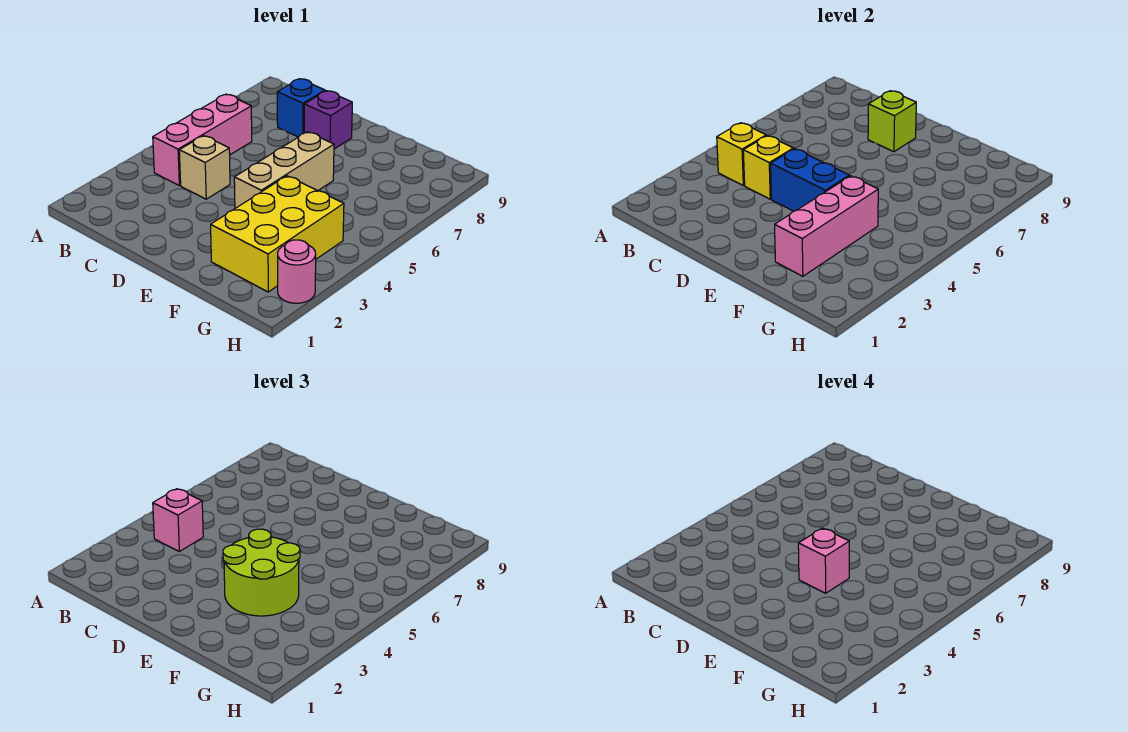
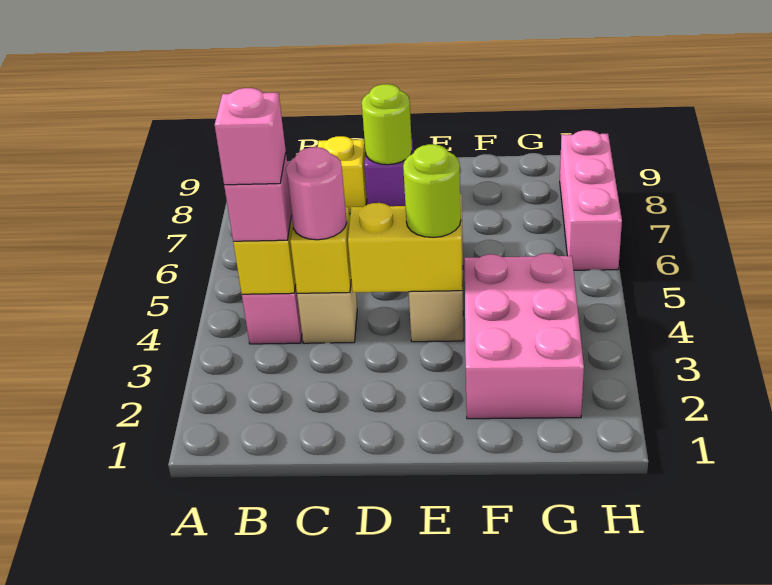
blue brick C8 level 1 -> yellow brick C8 level 1
blue brick D4:E4 level 2 -> yellow brick D4:E4 level 2
lime brick D8 level 2 -> lime round brick D8 level 2
lime round brick E3:F4 level 3 -> lime round brick E4 level 3
pink brick E4 level 4 -> pink brick B4 level 4
yellow brick F2:G4 level 1 -> pink brick F2:G4 level 1
pink brick F2:F4 level 2 -> pink brick H6:H8 level 1
pink round brick H2 level 1 -> pink round brick C4 level 3

